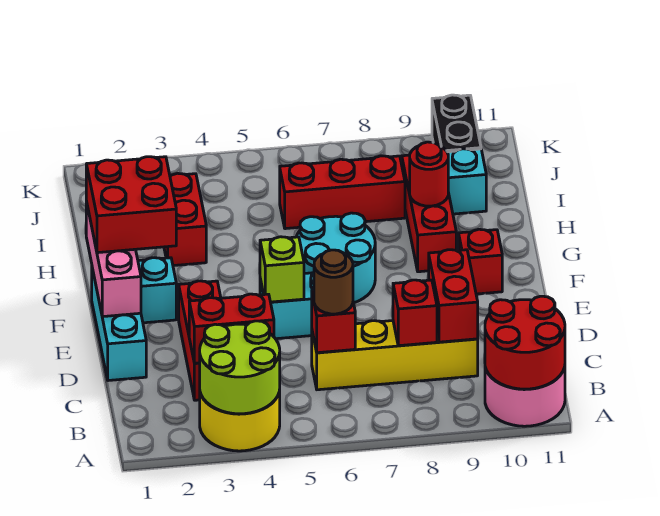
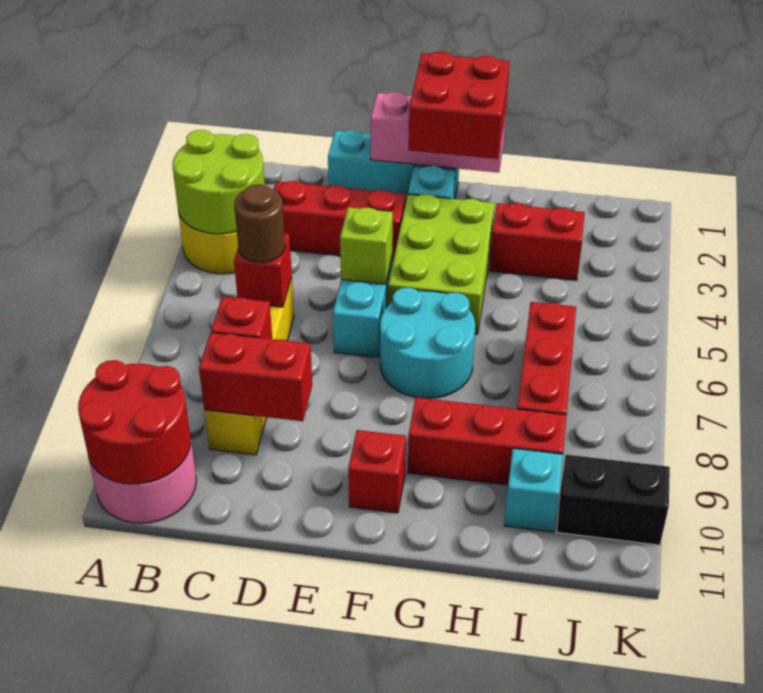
red brick C3:C4 level 2 -> none
none -> lime brick F3:G5 level 1
red round brick H9 level 2 -> none

